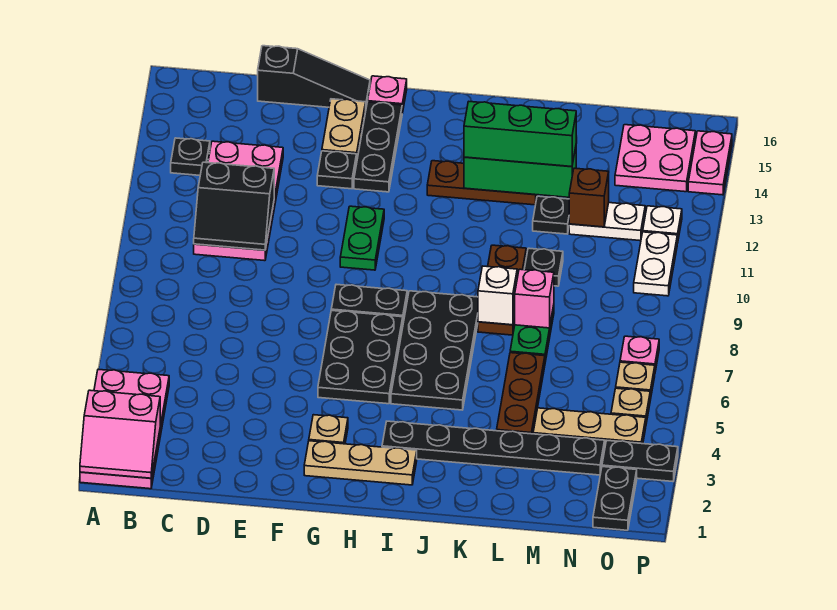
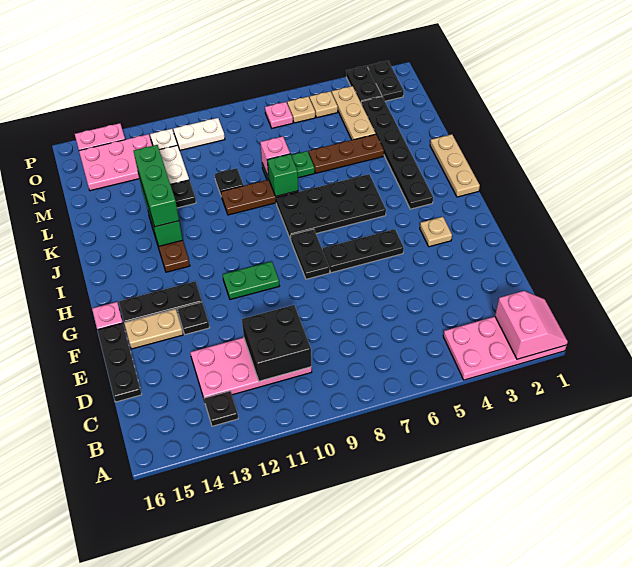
black slope C10:D11 level 2 top 11 -> black brick C10:D11 level 2
black slope D16:F16 level 1 top D -> black plate D16:F16 level 1
tan plate G2:I2 level 1 -> tan plate I1:K1 level 1
black plate G5:H7 level 1 -> black plate G5:G7 level 1
white brick K8 level 2 -> green brick K8 level 2
brown brick M12 level 2 -> none
pink plate N14:O15 level 1 -> pink plate N13:O15 level 1
black plate O1:O2 level 1 -> black plate O2:P2 level 1

